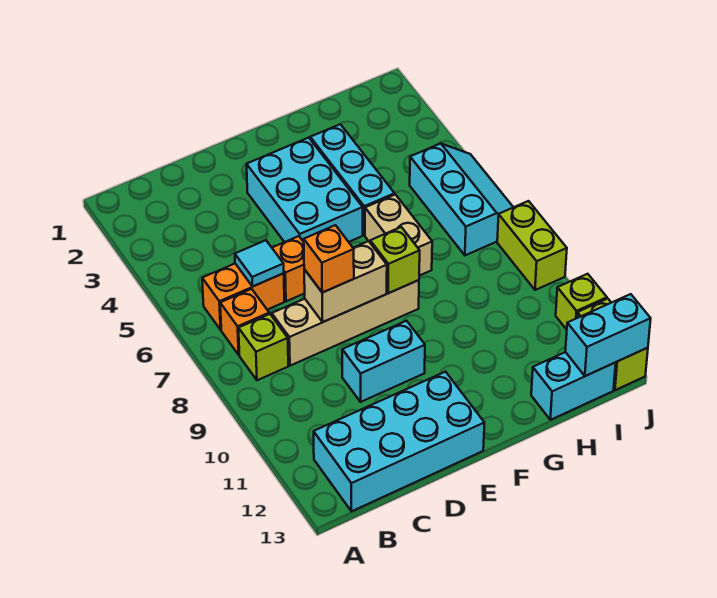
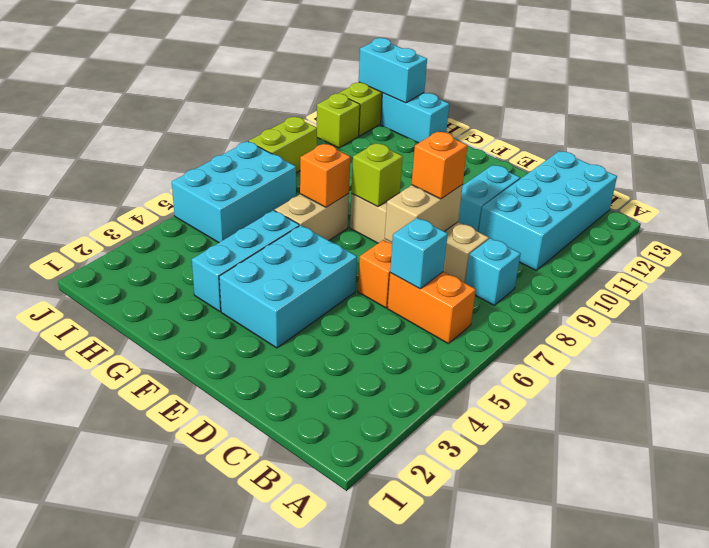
orange brick B7 level 1 -> orange brick G7 level 2
lime brick B8 level 1 -> cyan brick B8 level 1
cyan brick B12:E13 level 1 -> cyan brick B10:C13 level 1
cyan tile C6 level 2 -> cyan brick C6 level 2
tan brick D8:E8 level 2 -> tan brick D7:D8 level 2
cyan brick D10:E10 level 1 -> cyan brick D10:D11 level 1
cyan slope I5:J7 level 1 top I -> cyan brick I5:J7 level 1

